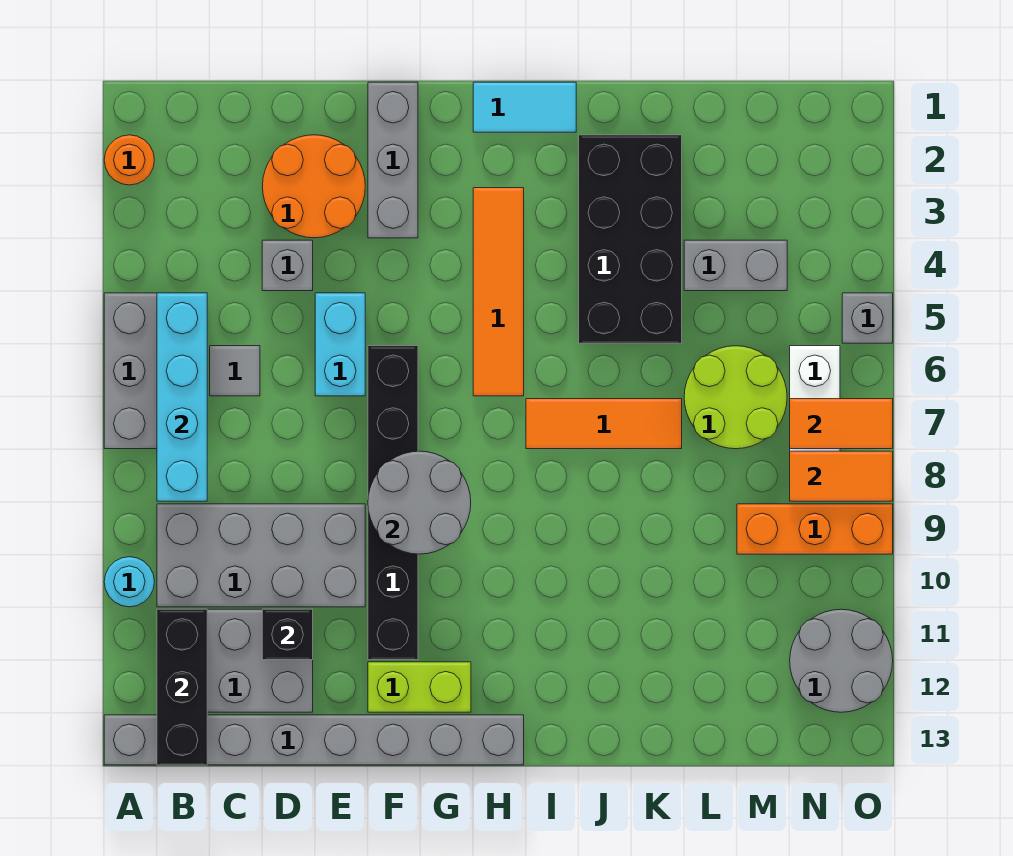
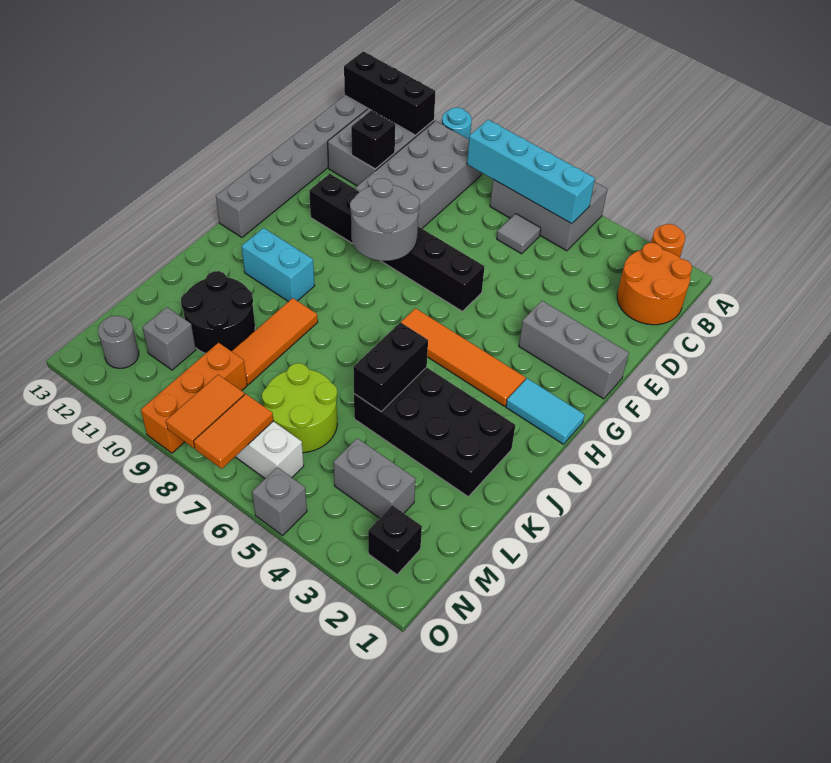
orange round brick D2:E3 level 1 -> orange round brick B1:C2 level 1
grey brick D4 level 1 -> grey brick M11 level 1
cyan brick E5:E6 level 1 -> cyan brick I10:I11 level 1
lime brick F12:G12 level 1 -> none
cyan tile H1:I1 level 1 -> cyan tile H1:H2 level 1
orange tile I7:K7 level 1 -> orange tile J9:L9 level 1
none -> black brick J5:K5 level 2
none -> black round brick K10:L11 level 1
grey brick L4:M4 level 1 -> grey brick M3:M4 level 1
none -> black brick N2 level 1
grey round brick N11:O12 level 1 -> grey round brick N12 level 1

